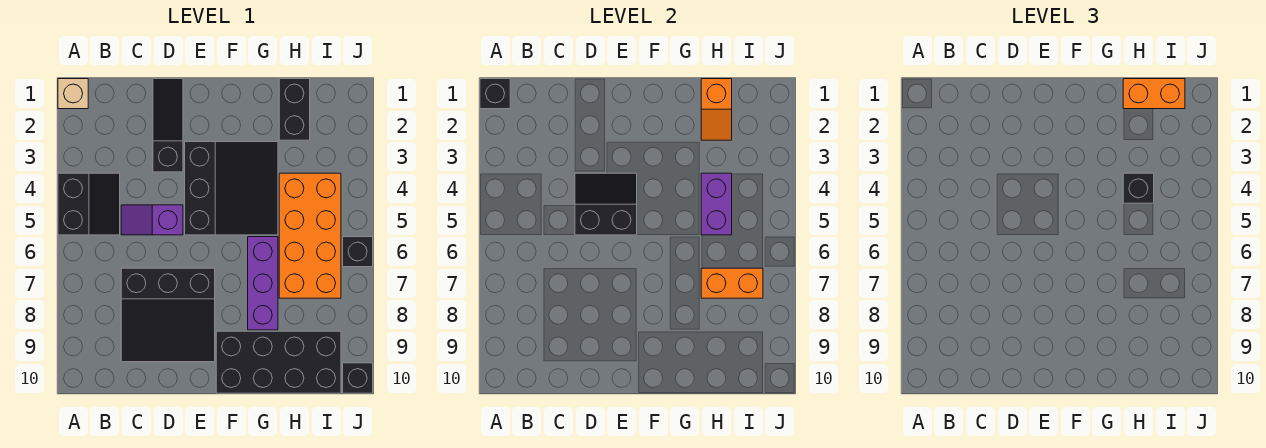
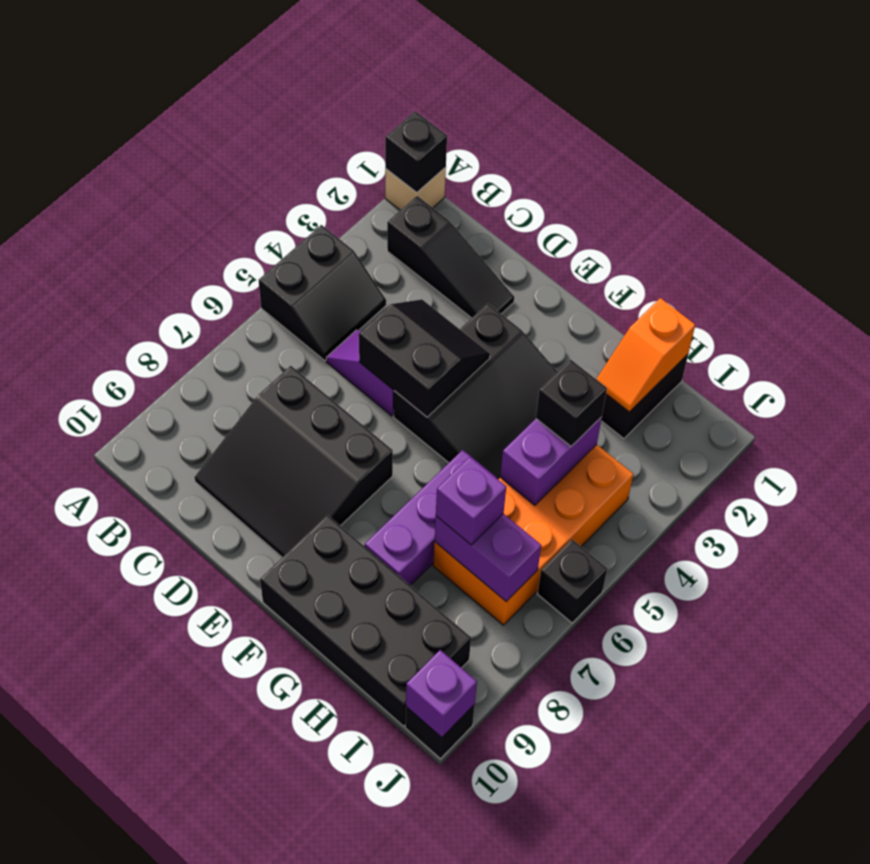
black slope D1:D3 level 1 top 3 -> black slope B2:D2 level 1 top B
orange brick H1:I1 level 3 -> none
orange brick H7:I7 level 2 -> purple brick H7:I7 level 2
none -> purple brick H7 level 3
none -> purple brick J10 level 2

